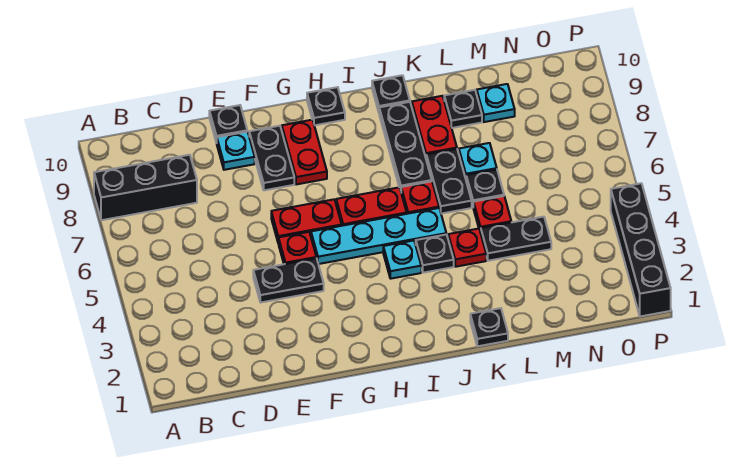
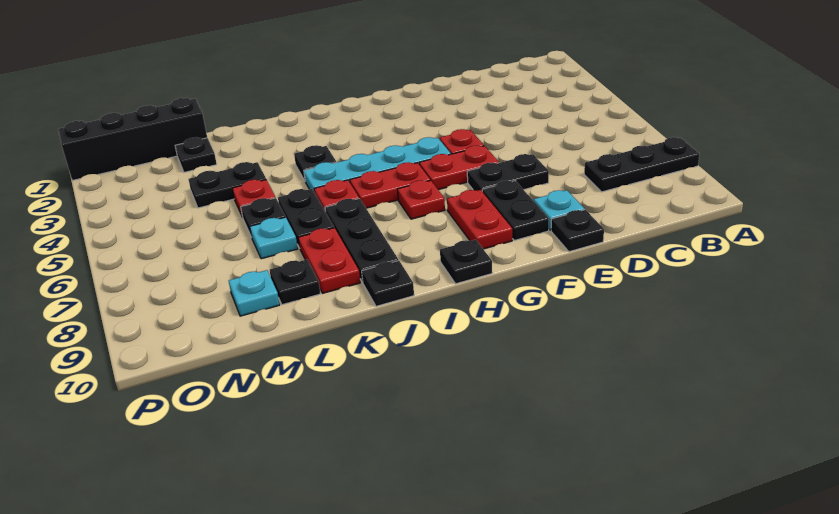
black brick A8:C8 level 1 -> black plate A8:C8 level 1
black plate E4:F4 level 1 -> black plate E7:F7 level 1
cyan plate I4 level 1 -> none
black plate K1 level 1 -> black plate M2 level 1
red plate K4 level 1 -> red plate H7 level 1
black brick P1:P4 level 1 -> black brick M1:P1 level 1

